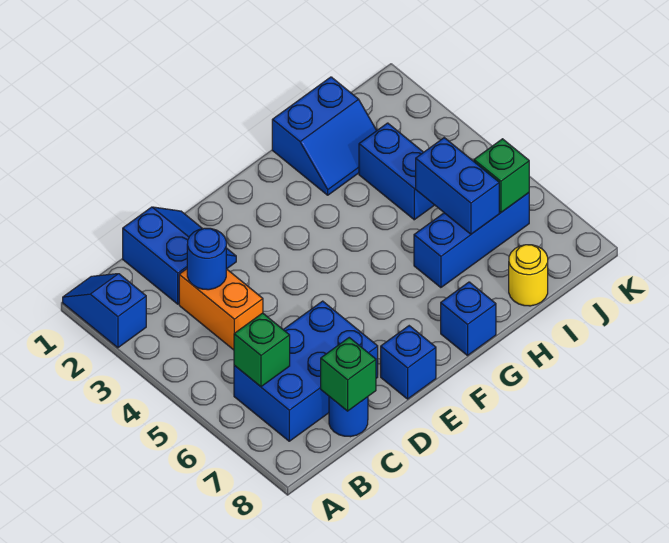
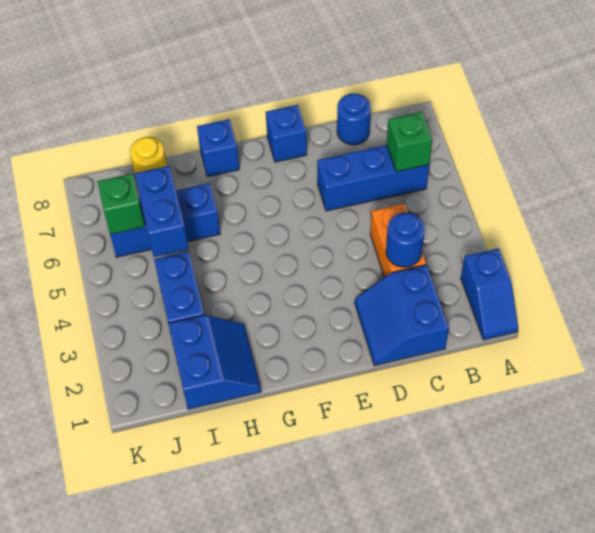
blue brick B6:D7 level 1 -> blue brick B6:D6 level 1
green brick C8 level 2 -> none
blue slope H1:I2 level 1 top 1 -> blue slope H1:I2 level 1 top I

